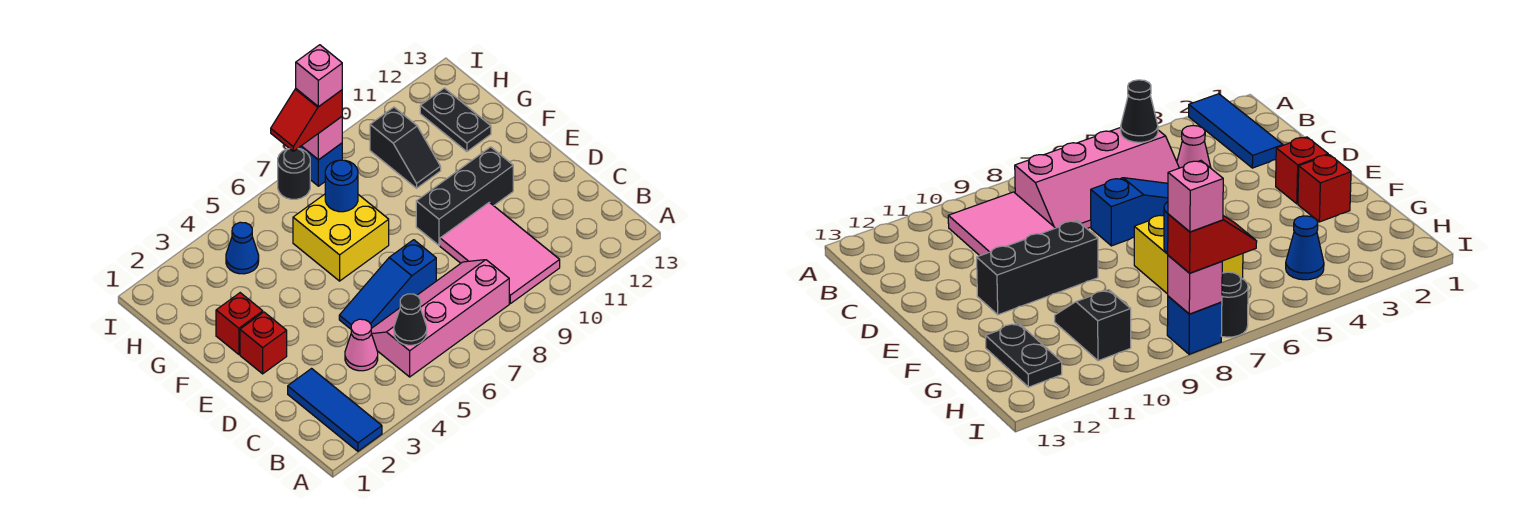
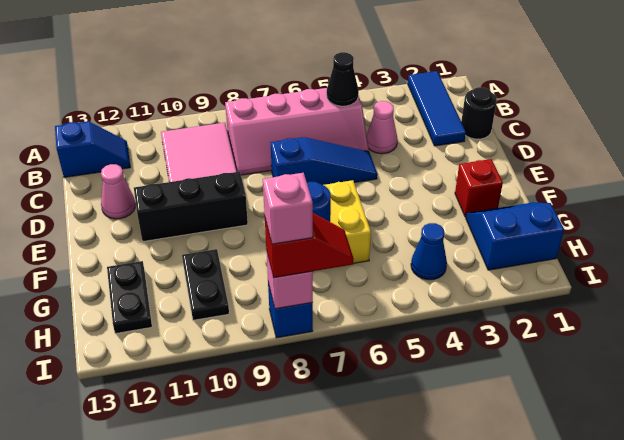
none -> blue slope B12:B13 level 1 top 13
none -> pink cone D12 level 1
red brick E2 level 1 -> none
none -> blue slope G1:H2 level 1 top H
black slope G10:H10 level 1 top H -> black plate G10:H10 level 1
black round brick I7 level 1 -> black round brick C1 level 1

